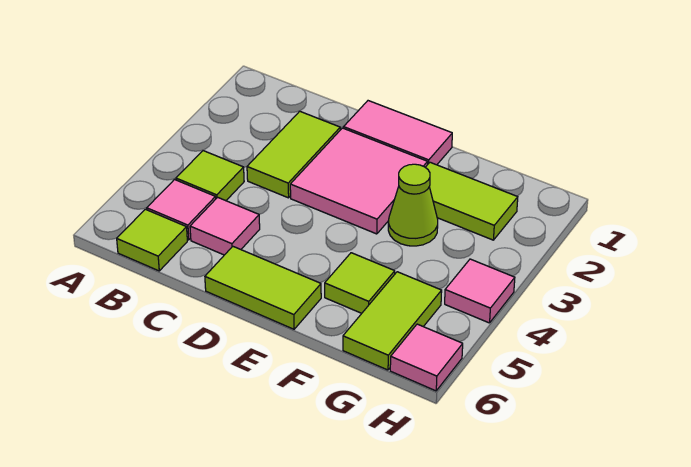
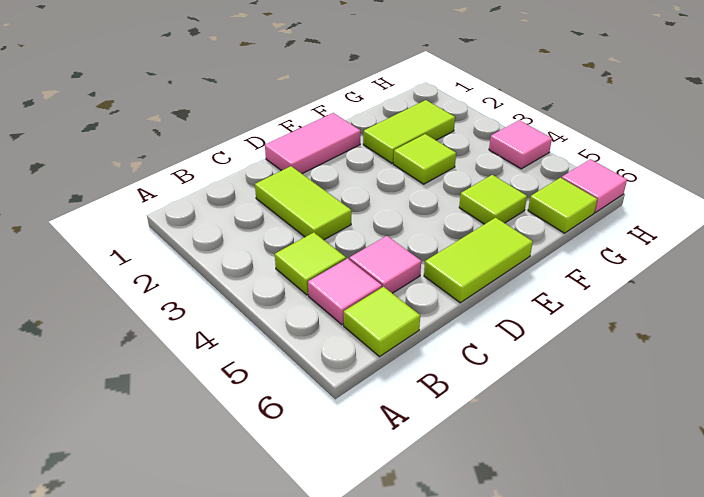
pink tile D2:E3 level 1 -> none
lime cone F3 level 1 -> lime tile F3 level 1
lime tile G5:G6 level 1 -> lime tile G6 level 1

